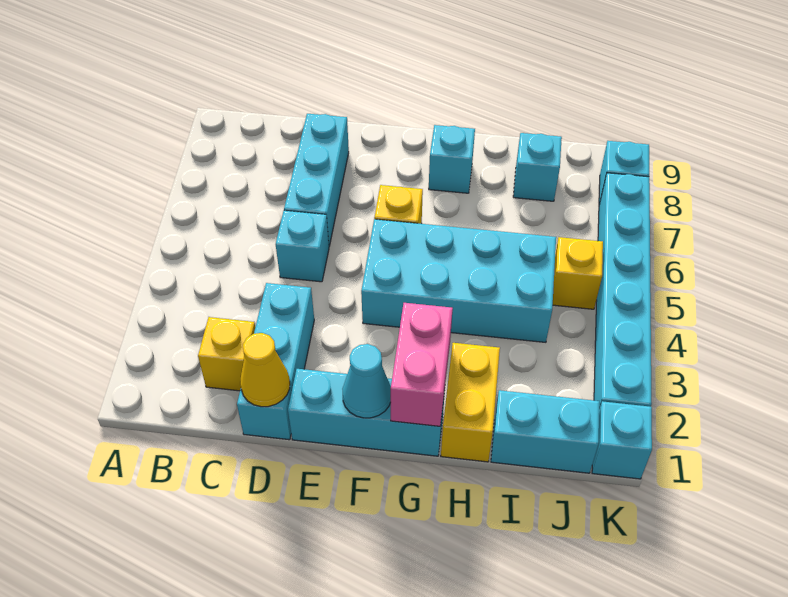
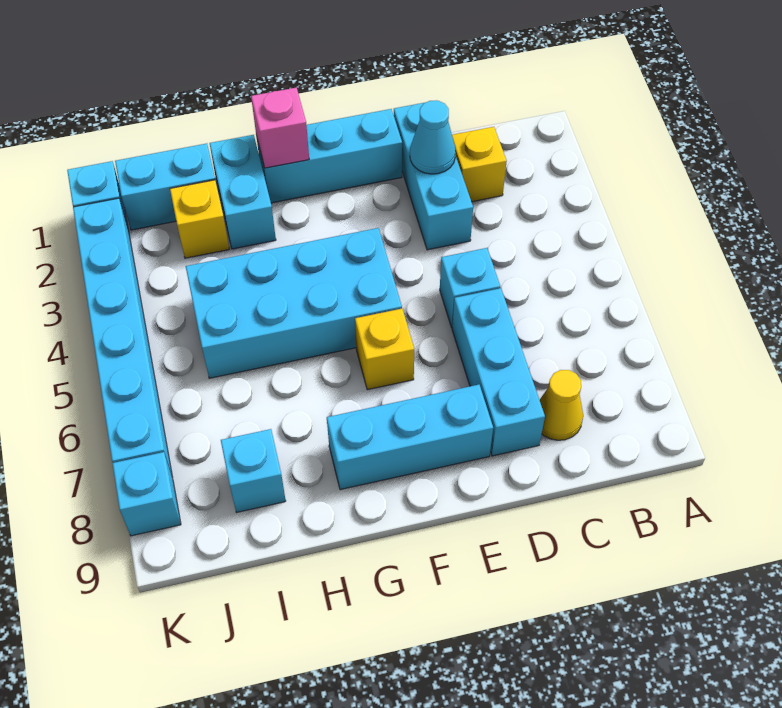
yellow cone D1 level 2 -> yellow cone C8 level 1
cyan cone F1 level 2 -> cyan cone D2 level 2
pink brick G1:G2 level 2 -> pink brick G1 level 2
cyan brick G8 level 1 -> cyan brick E8:G8 level 1
yellow brick H1:H2 level 1 -> cyan brick H1:H2 level 1
yellow brick J5 level 1 -> yellow brick I2 level 1

